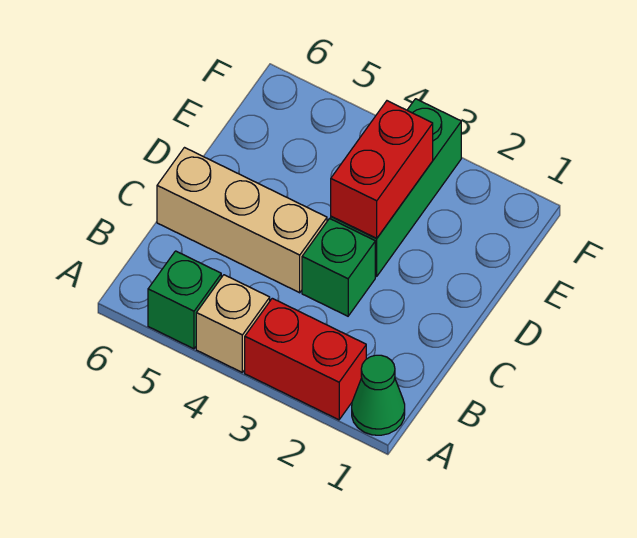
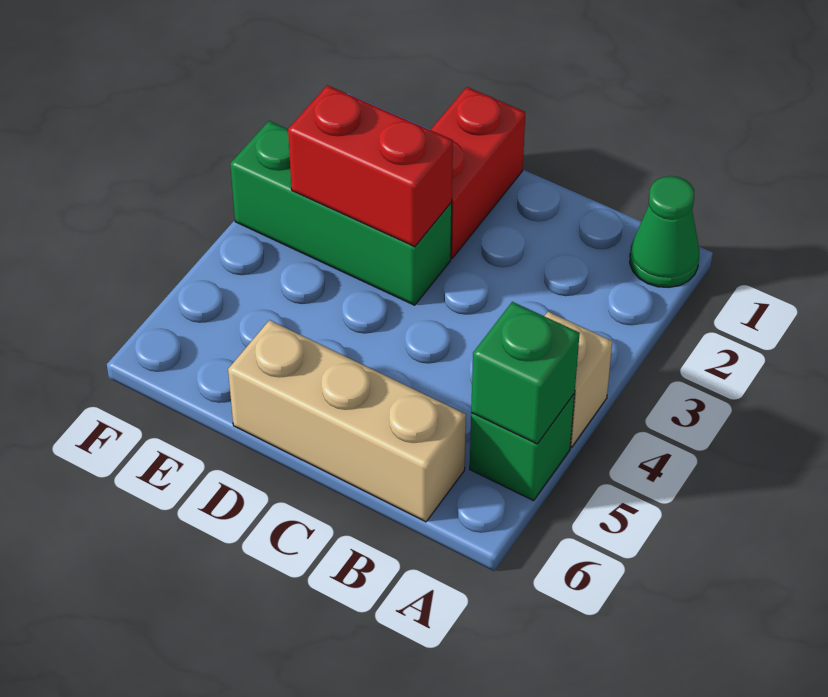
red brick A2:A3 level 1 -> red brick D1:D2 level 1
green brick C3 level 1 -> green brick A5 level 2
tan brick C4:C6 level 1 -> tan brick B6:D6 level 1

